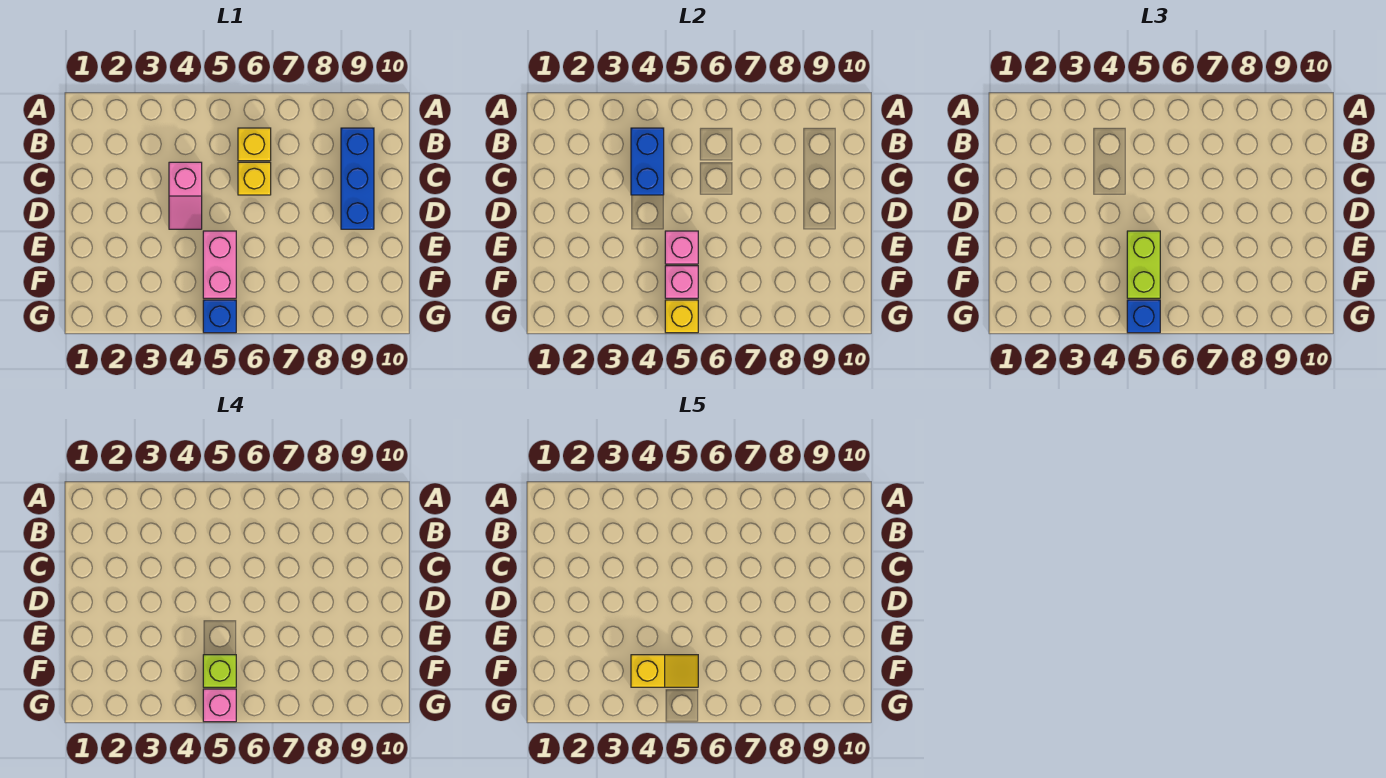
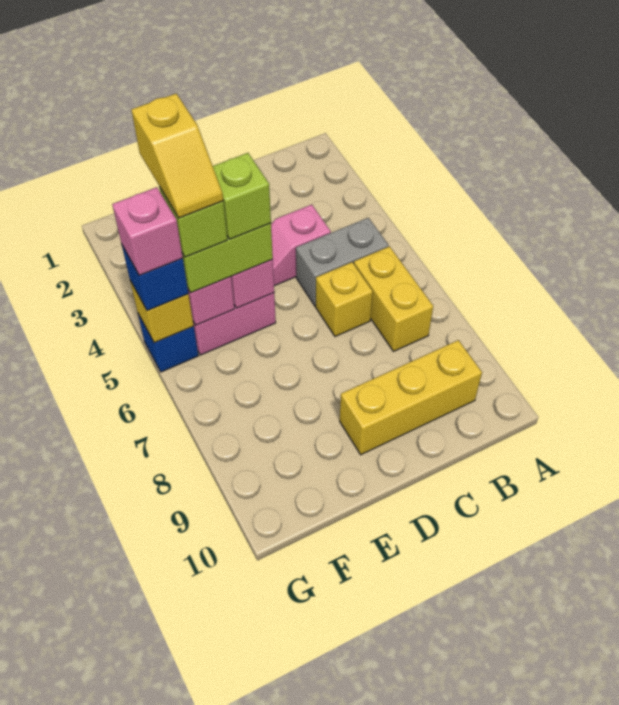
blue brick B4:C4 level 2 -> none
none -> grey brick B5:C5 level 1
yellow brick B6 level 1 -> yellow brick B6:B7 level 1
blue brick B9:D9 level 1 -> yellow brick B9:D9 level 1
none -> lime brick E5 level 4

